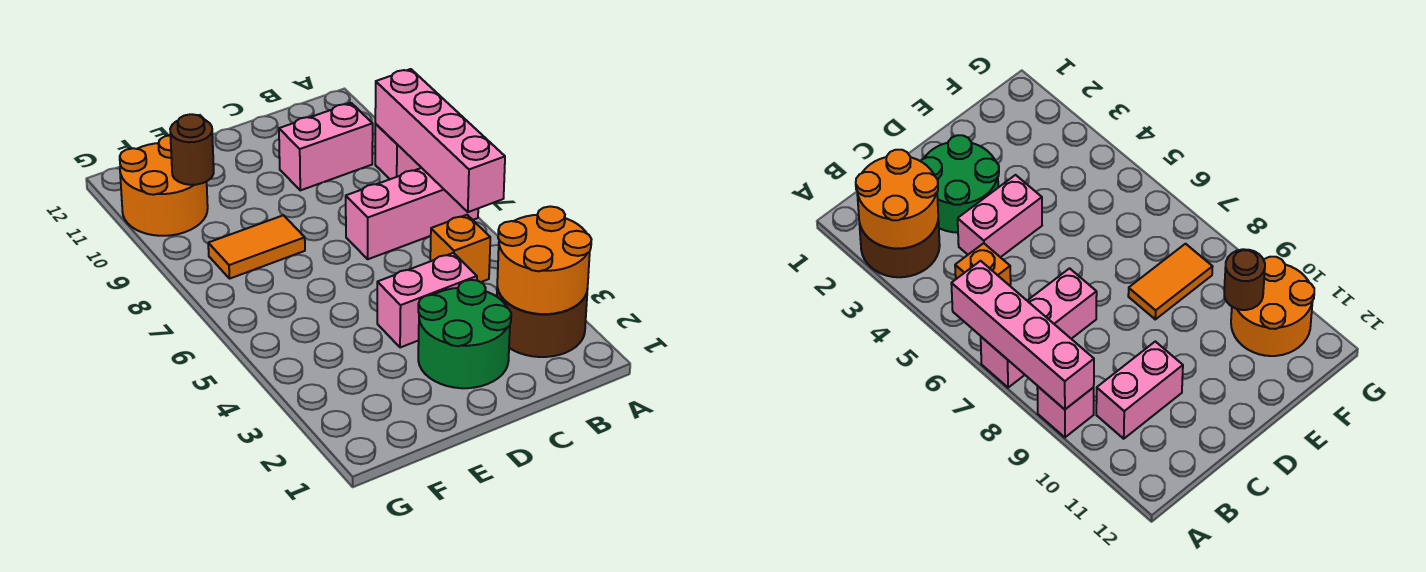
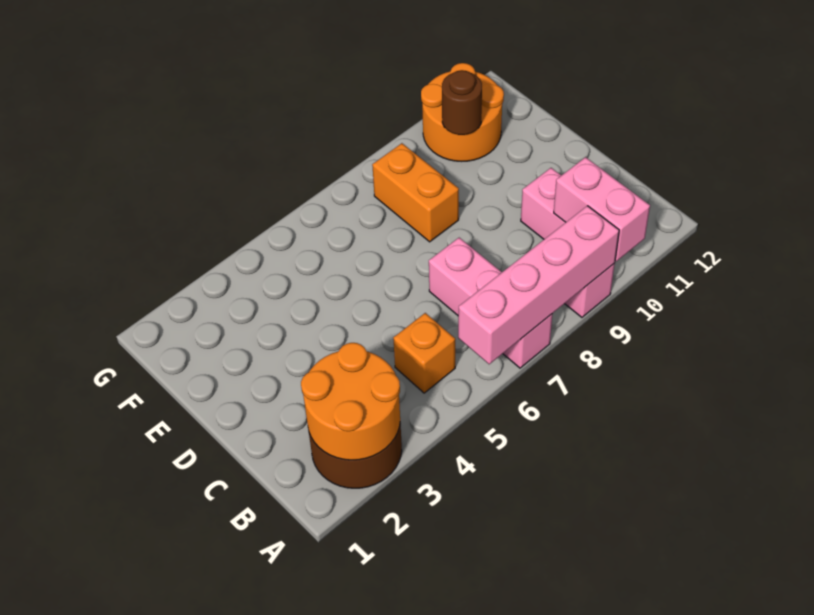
green round brick C2:D3 level 1 -> none
pink brick C4:D4 level 1 -> pink brick A10:B10 level 2
orange tile E8:F8 level 1 -> orange brick E8:F8 level 1

